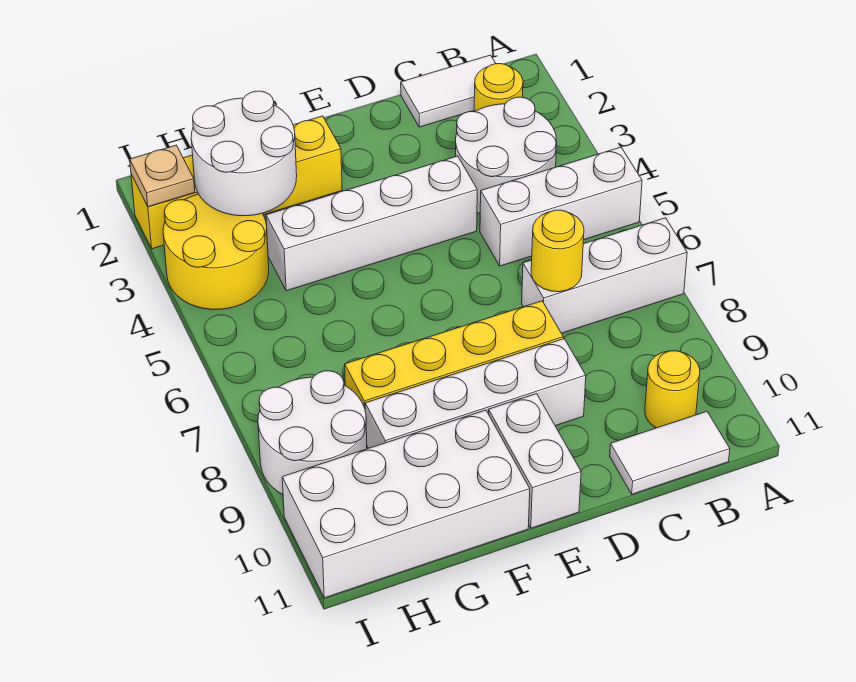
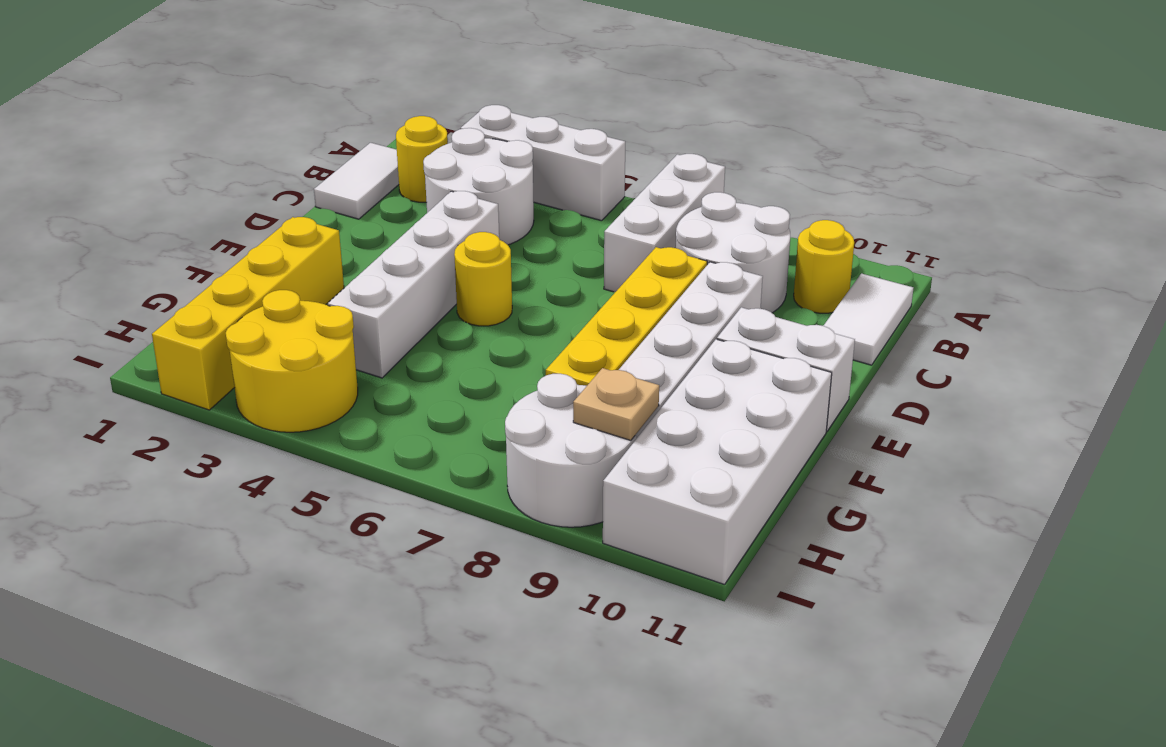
white brick A5:C5 level 1 -> white brick A3:A5 level 1
yellow round brick C7 level 2 -> yellow round brick E5 level 1
white round brick G2:H3 level 2 -> white round brick B8:C9 level 1
tan plate I2 level 2 -> tan plate H9 level 2

